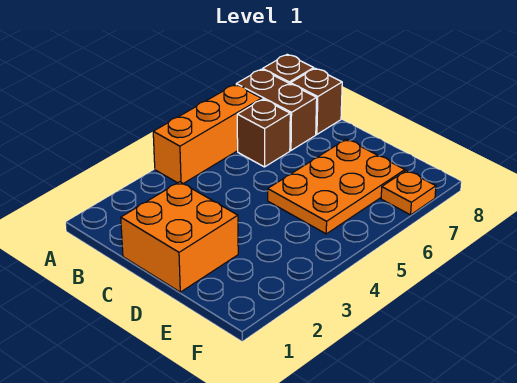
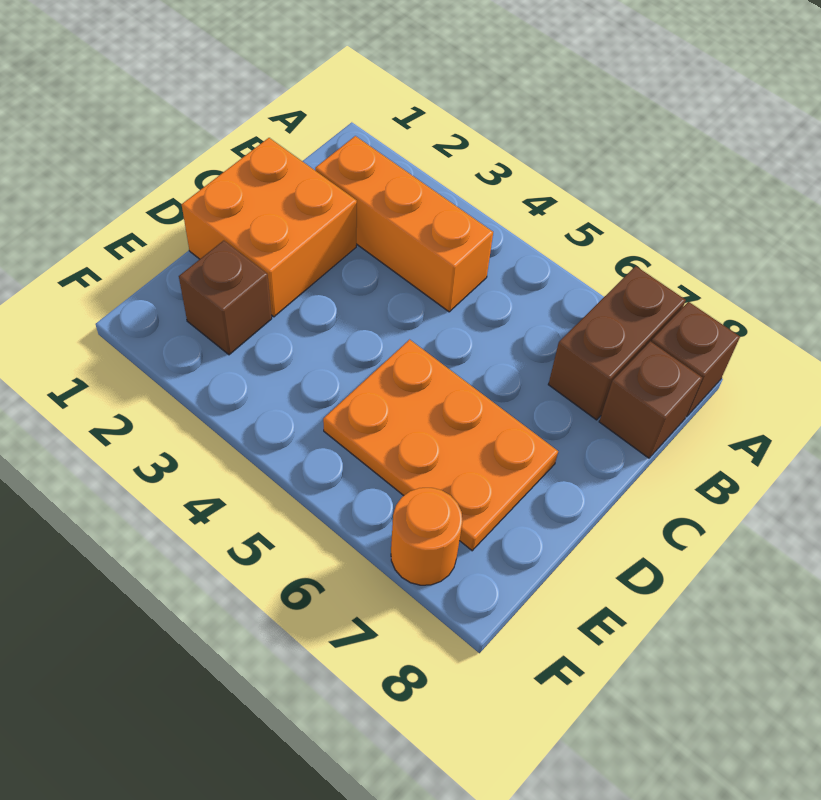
orange brick A4:A6 level 1 -> orange brick B2:B4 level 1
brown brick B6 level 1 -> brown brick E2 level 1
orange plate F7 level 1 -> orange round brick F7 level 1

